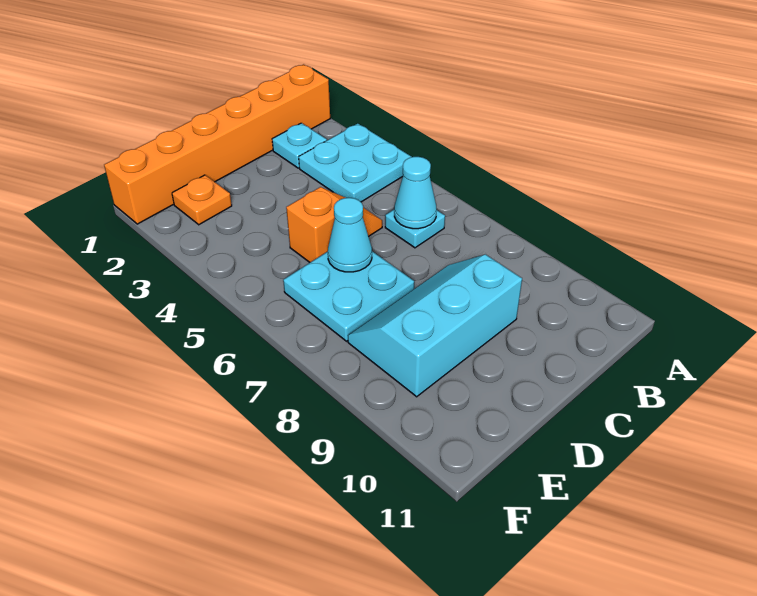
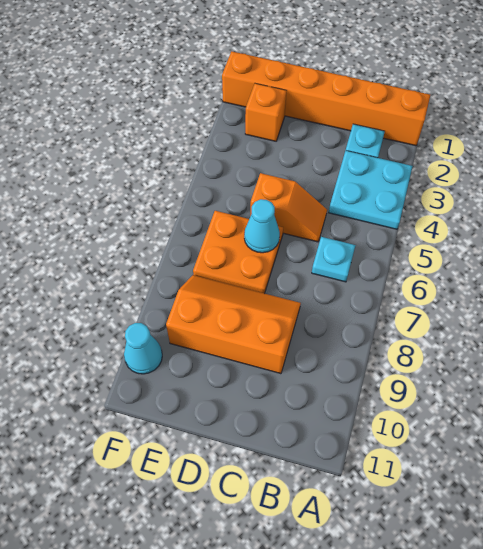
cyan cone B6 level 2 -> cyan cone F10 level 1
cyan slope C8:E9 level 1 top 9 -> orange slope C8:E9 level 1 top 9
cyan plate D6:E7 level 1 -> orange plate D6:E7 level 1
orange plate E2 level 1 -> orange brick E2 level 1

